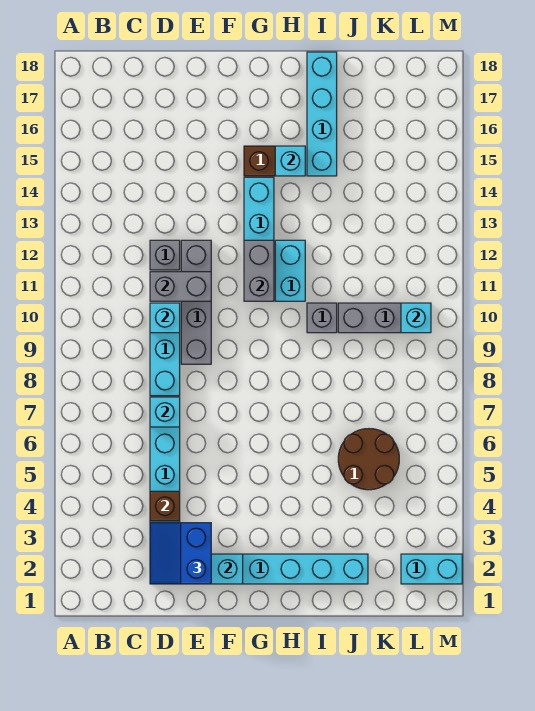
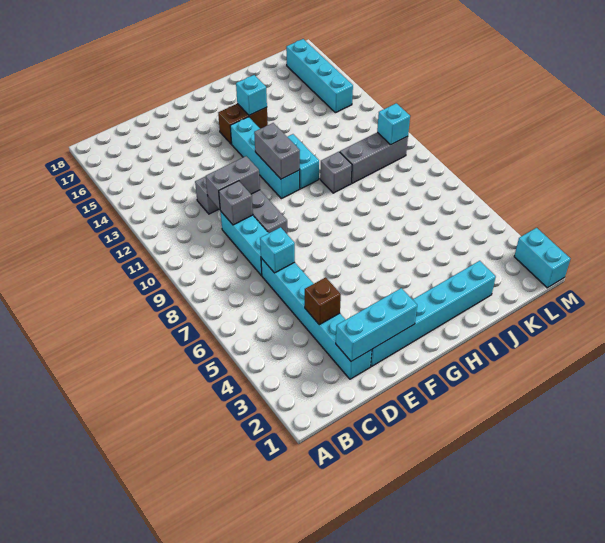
blue slope D2:E3 level 3 top E -> none
cyan brick D10 level 2 -> grey brick D10 level 2
cyan brick I15:I18 level 1 -> cyan brick L14:L17 level 1
brown round brick J5:K6 level 1 -> none
cyan brick L2:M2 level 1 -> cyan brick M1:M2 level 1

